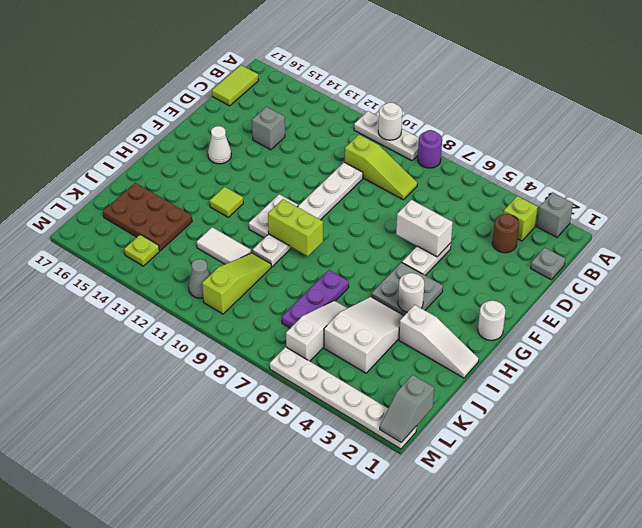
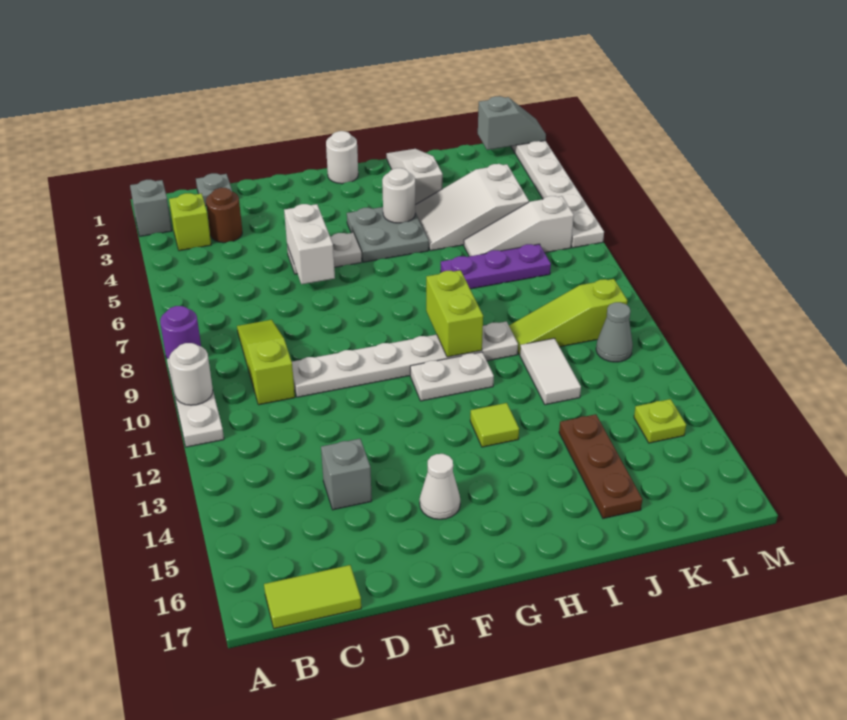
brown plate J14:K16 level 1 -> brown plate J14:J16 level 1

